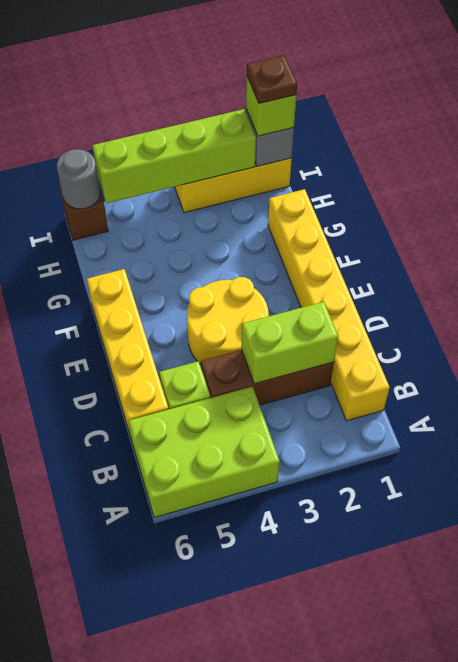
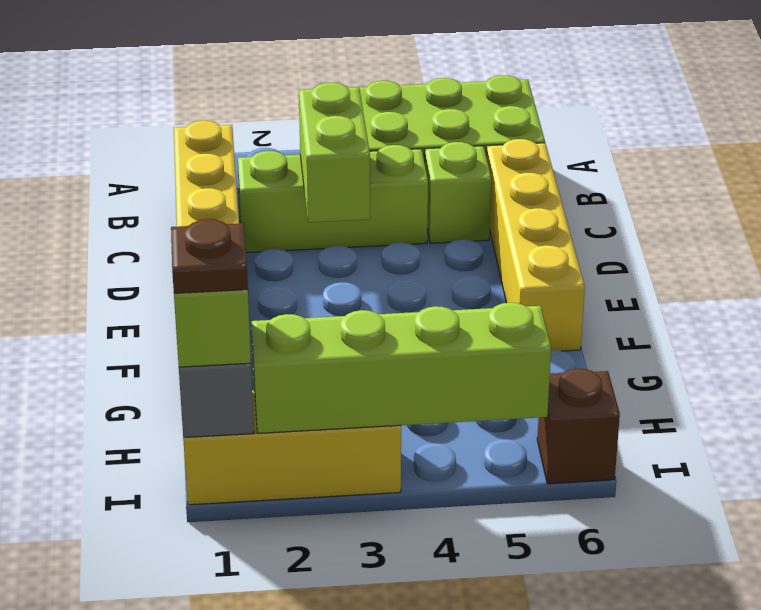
brown brick C2:C4 level 1 -> lime brick C2:C4 level 1
lime brick C2:C3 level 2 -> lime brick C3:D3 level 2
yellow round brick D3:E4 level 1 -> none
grey round brick I6 level 2 -> none

